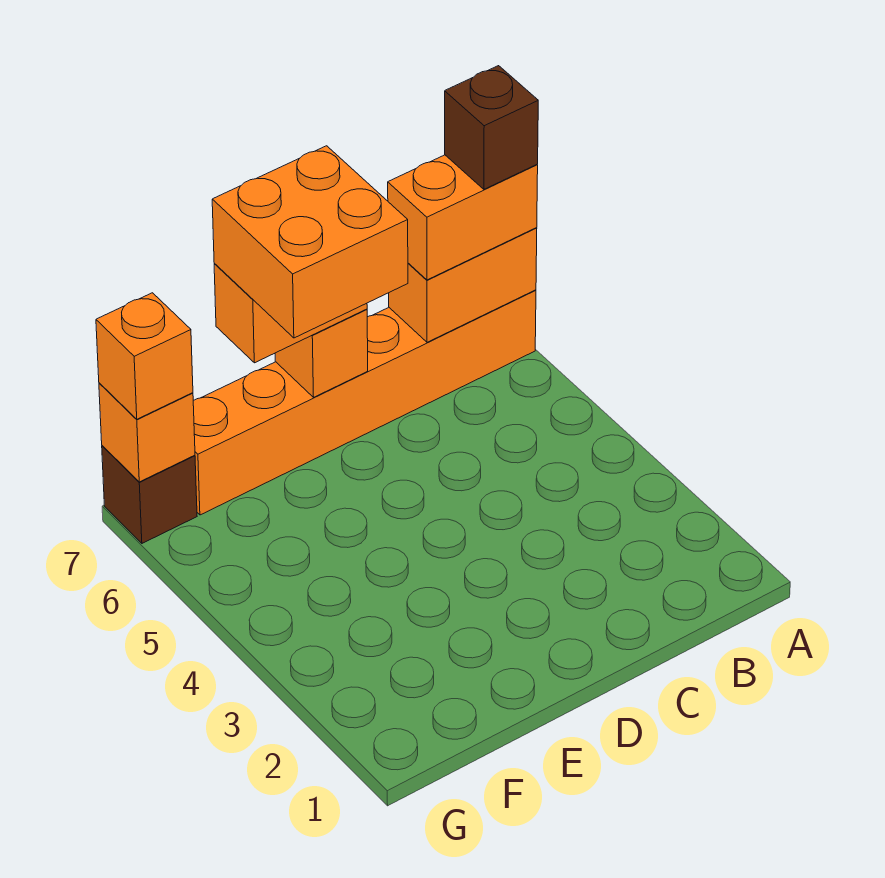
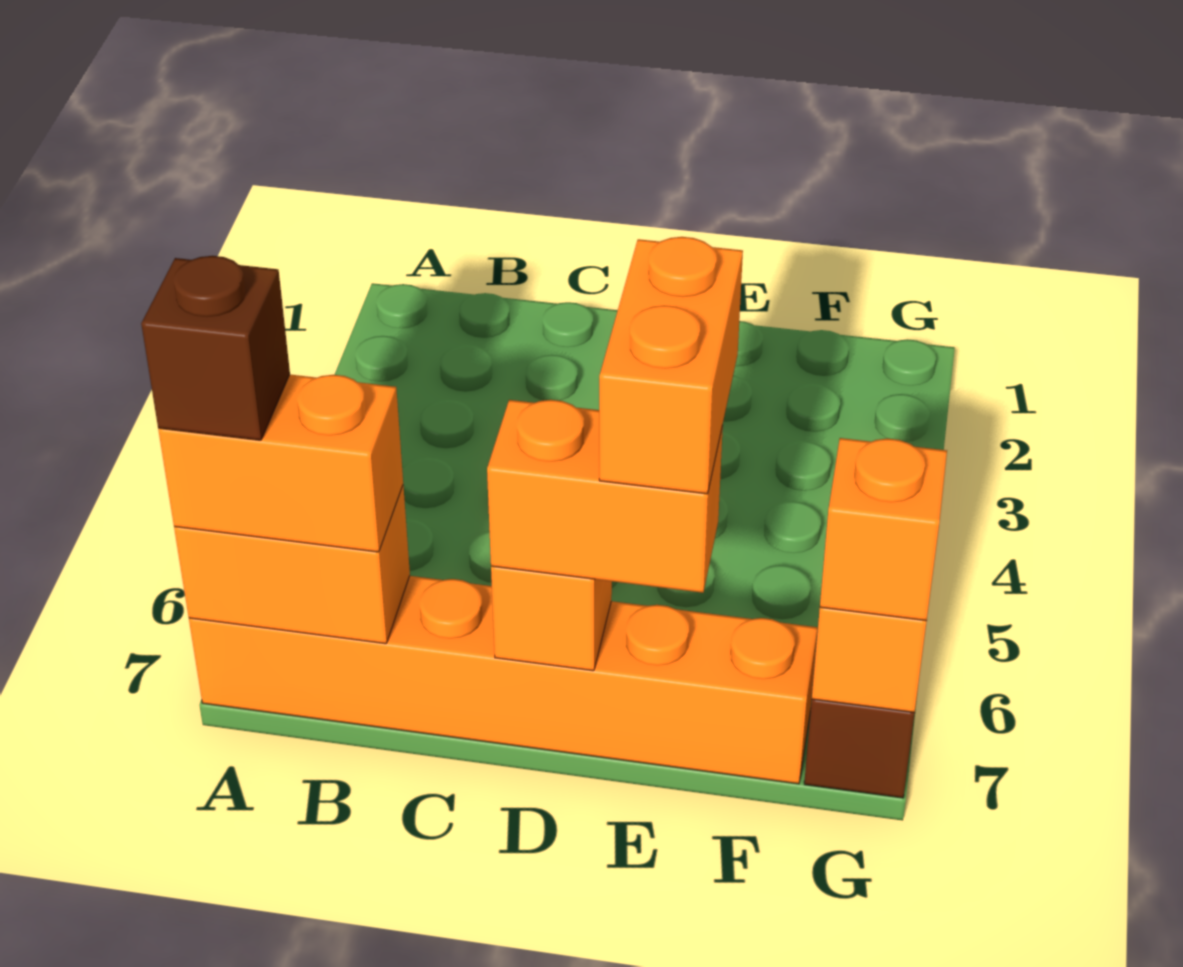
orange brick D6:E7 level 4 -> orange brick E6:E7 level 4

